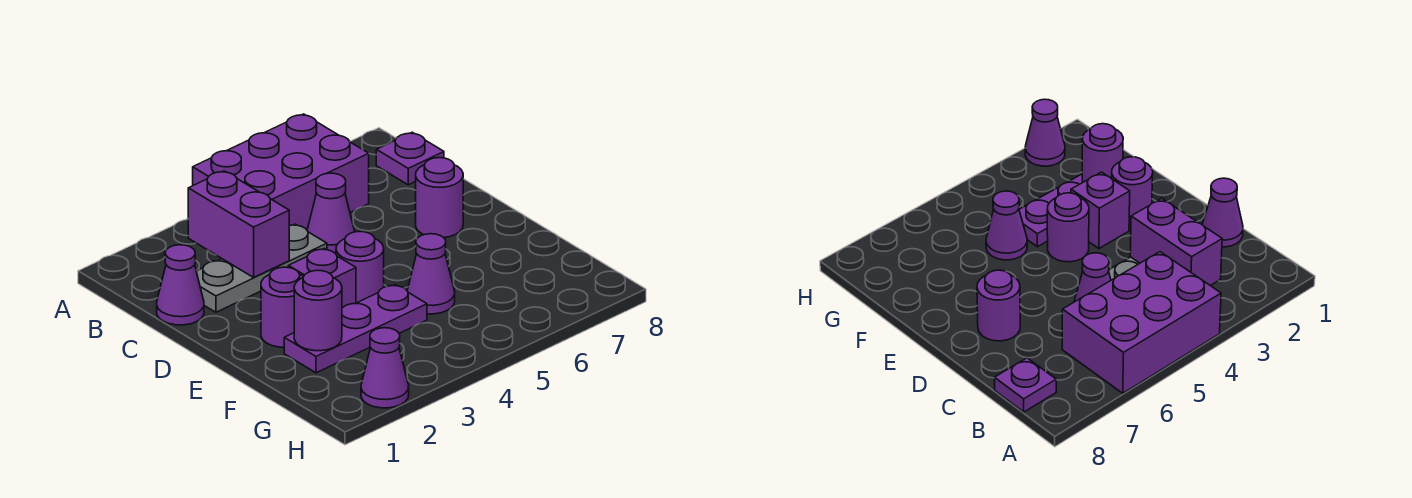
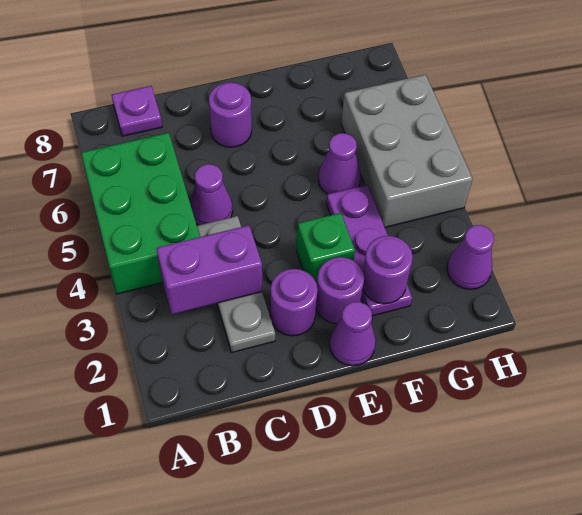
purple brick A4:B6 level 1 -> green brick A4:B6 level 1
purple cone C1 level 1 -> purple cone E1 level 1
purple brick E3 level 1 -> green brick E3 level 1
purple round brick E4 level 1 -> purple round brick D2 level 1
none -> grey brick G4:H6 level 1

